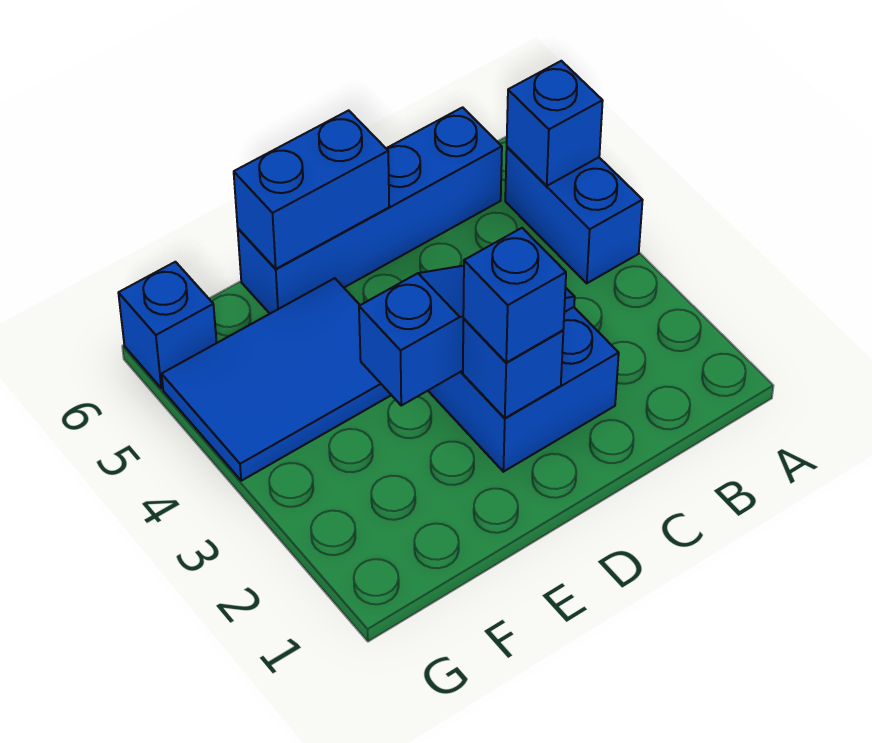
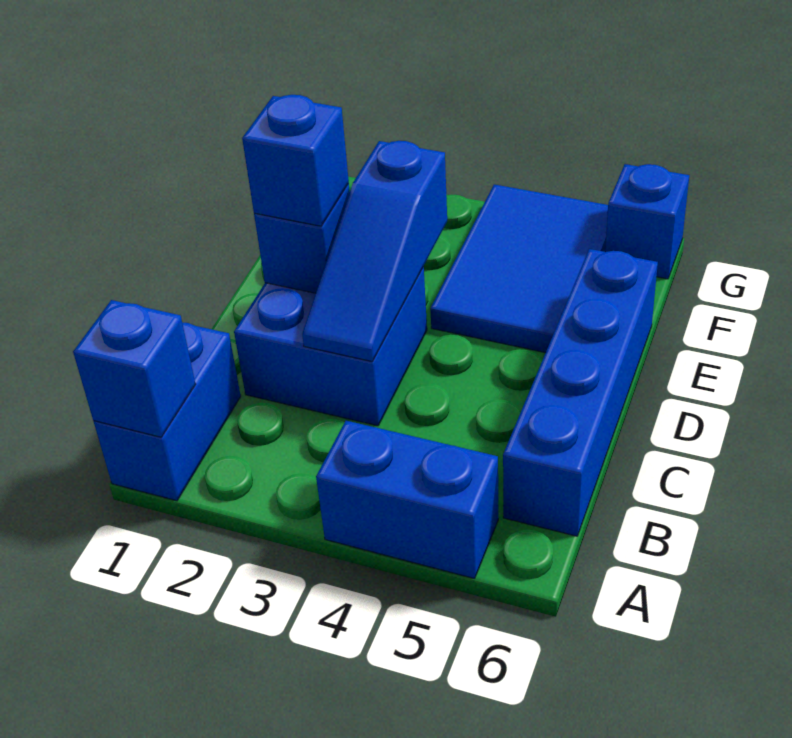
blue brick A5 level 2 -> blue brick A1 level 2
blue brick D6:E6 level 2 -> blue brick A1:B1 level 1

